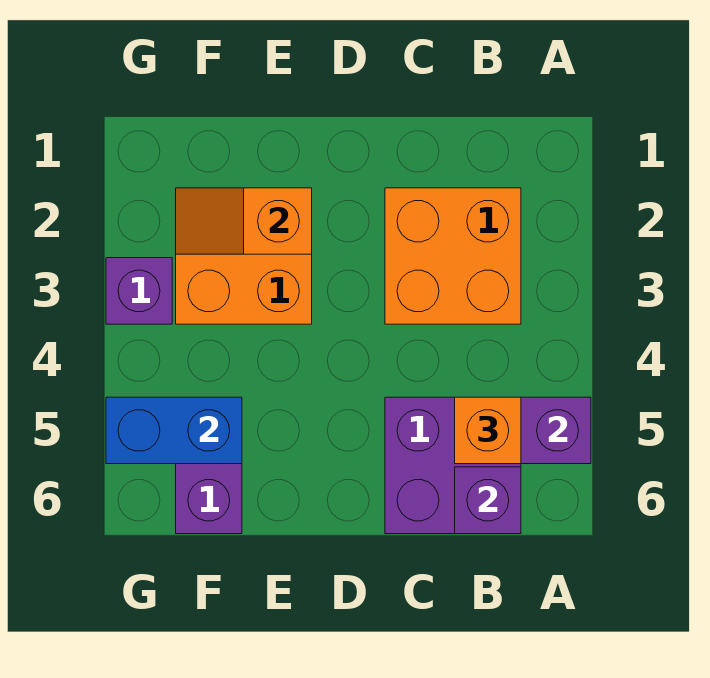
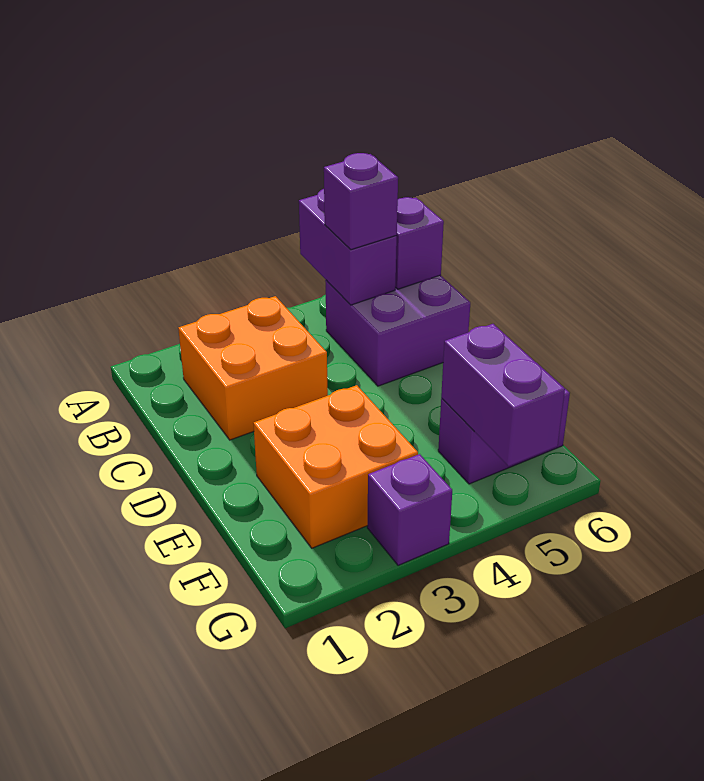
orange brick B5 level 3 -> purple brick B5 level 3
orange slope E2:F2 level 2 top E -> none
blue brick F5:G5 level 2 -> purple brick F5:G5 level 2

